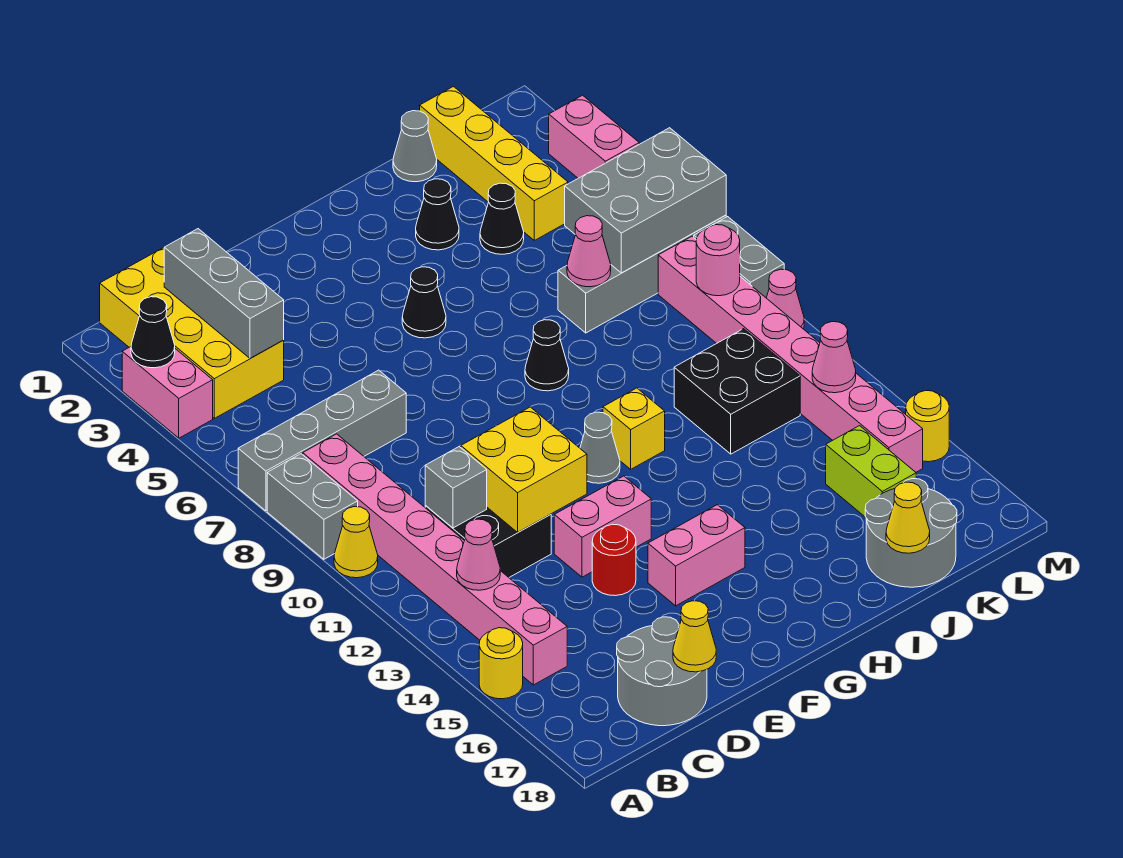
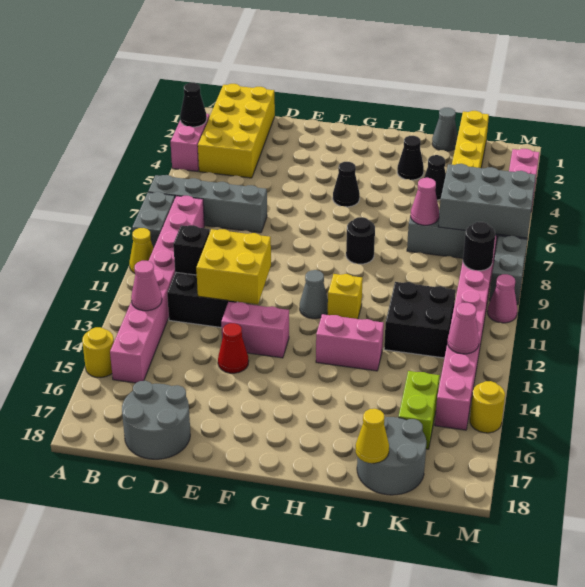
grey brick C2:C4 level 2 -> none
grey brick C11 level 2 -> black brick C11 level 2
yellow cone D18 level 2 -> none
red round brick E14 level 1 -> red cone E14 level 1
pink brick F15:G15 level 1 -> pink brick H13:I13 level 1
black cone H8 level 1 -> black round brick H8 level 1
pink round brick L9 level 2 -> black round brick L9 level 2

